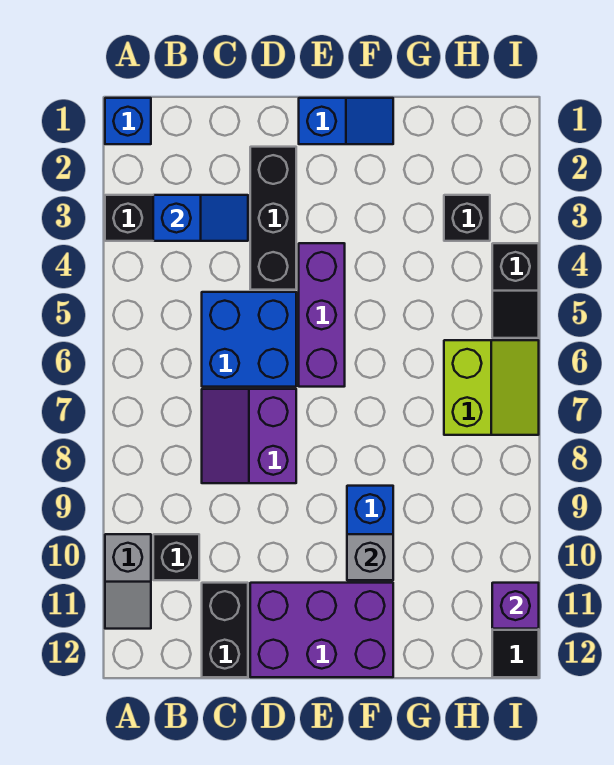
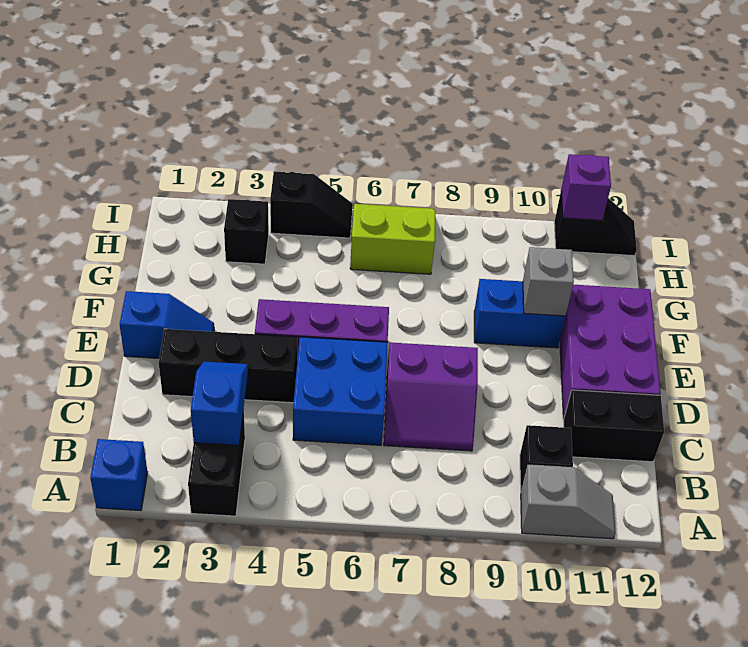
blue slope E1:F1 level 1 top E -> blue slope E1:E2 level 1 top 1

